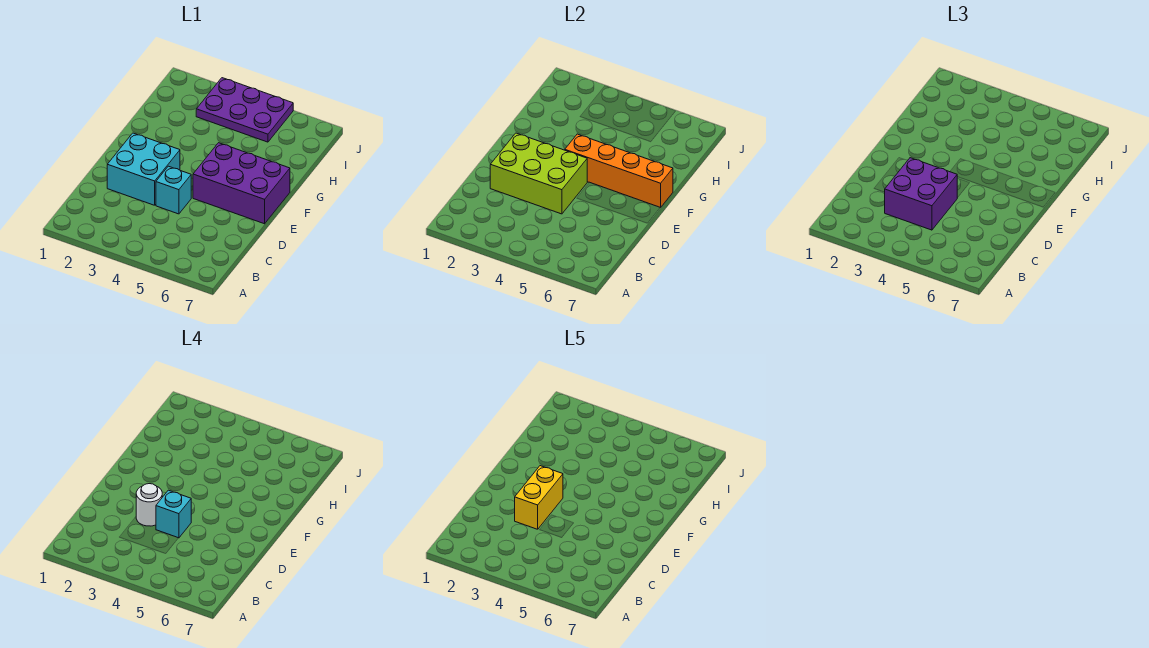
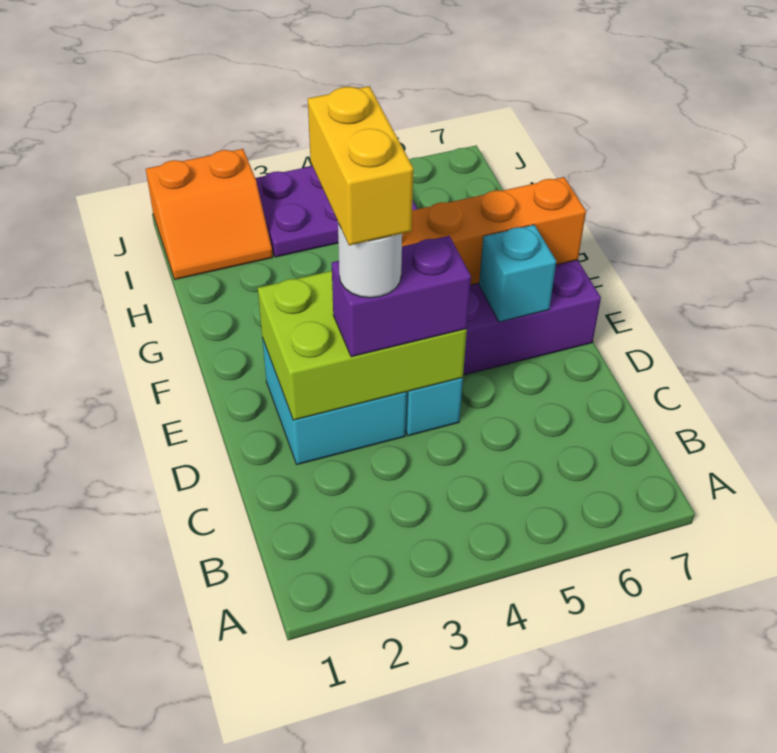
purple brick C3:D4 level 3 -> purple brick D3:D4 level 3
cyan brick D4 level 4 -> cyan brick E6 level 2
none -> orange slope I1:J2 level 1 top J

